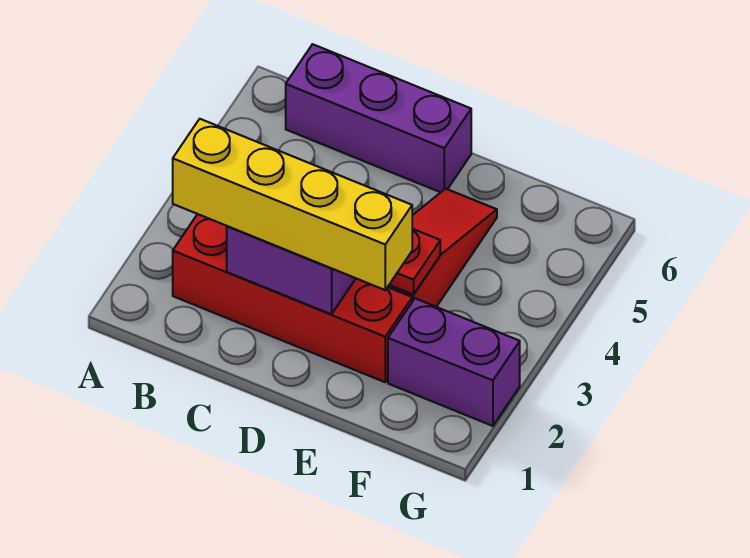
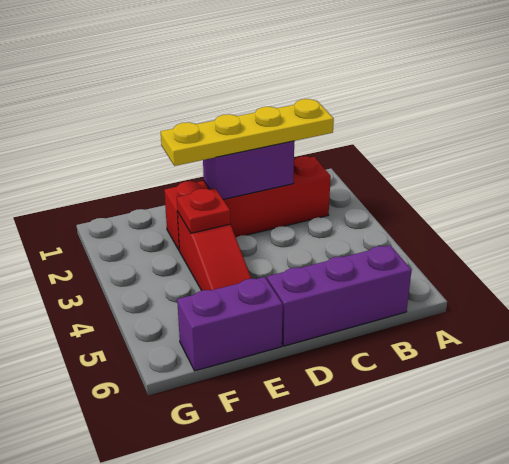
yellow brick B2:E2 level 3 -> yellow plate B2:E2 level 3
purple brick F2:G2 level 1 -> purple brick E6:F6 level 1

